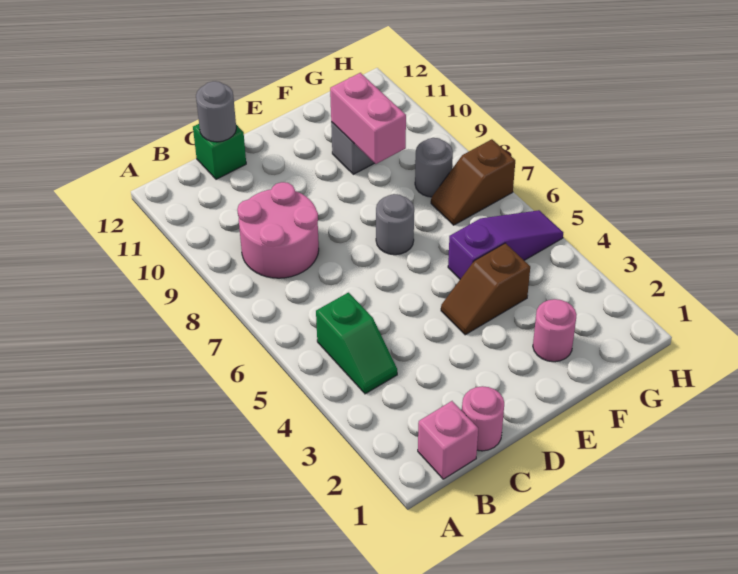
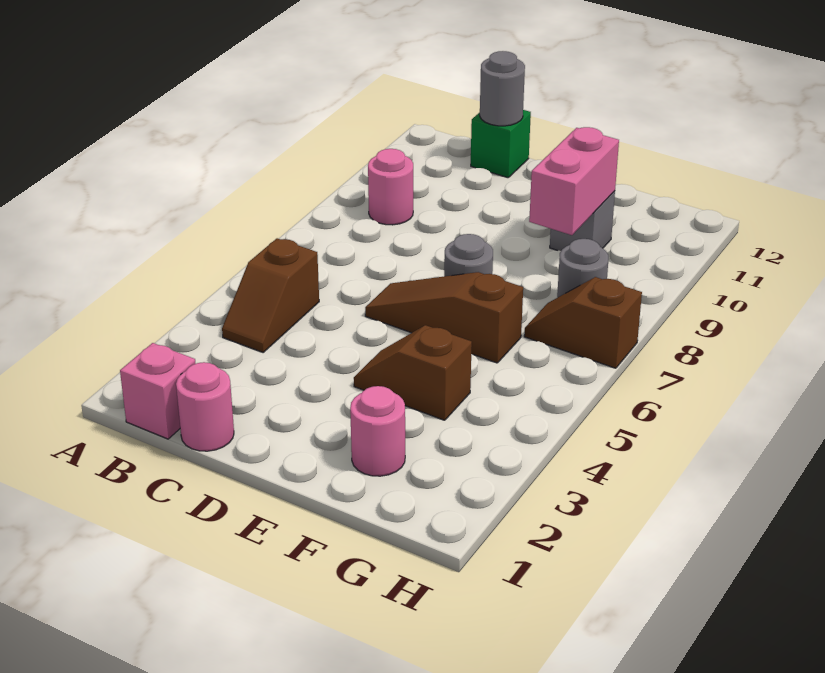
green slope B4:B5 level 1 top 5 -> brown slope B4:B5 level 1 top 5
pink round brick B8:C9 level 1 -> pink round brick B9 level 1
none -> brown slope D6:F6 level 1 top F
purple slope F5:H5 level 1 top F -> none

